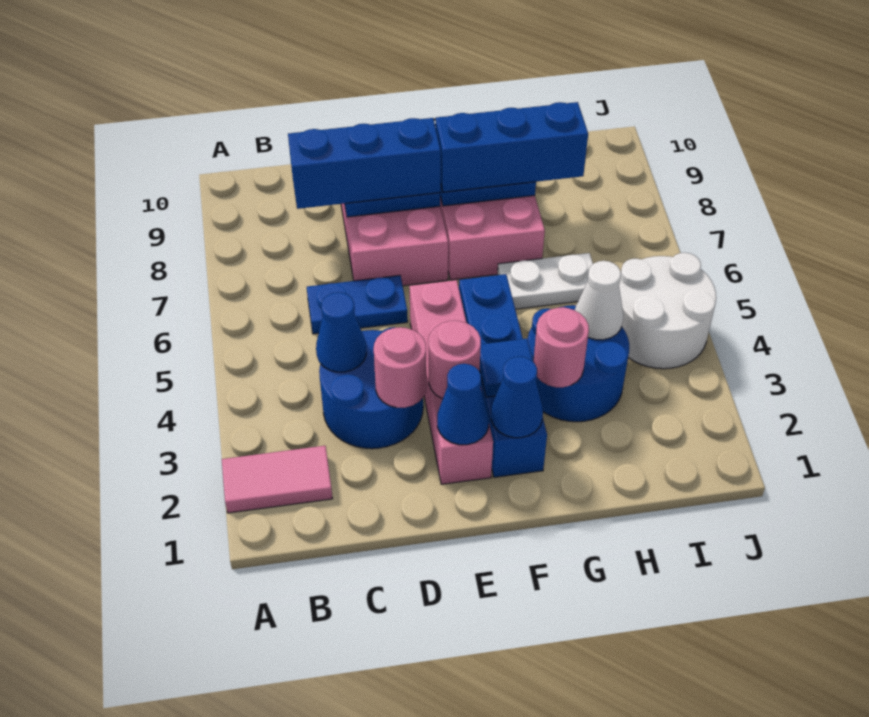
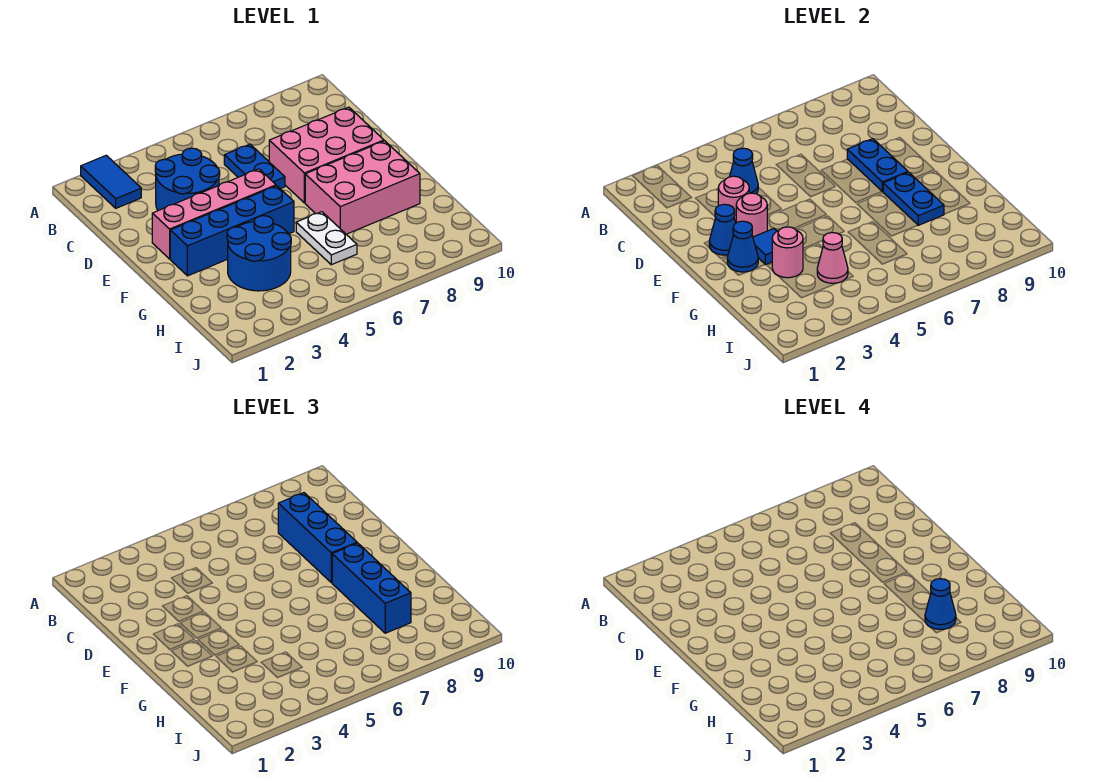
pink tile A2:B2 level 1 -> blue tile A2:B2 level 1
white cone H4 level 2 -> pink cone H4 level 2
none -> blue cone H8 level 4
white round brick I4:J5 level 1 -> none

